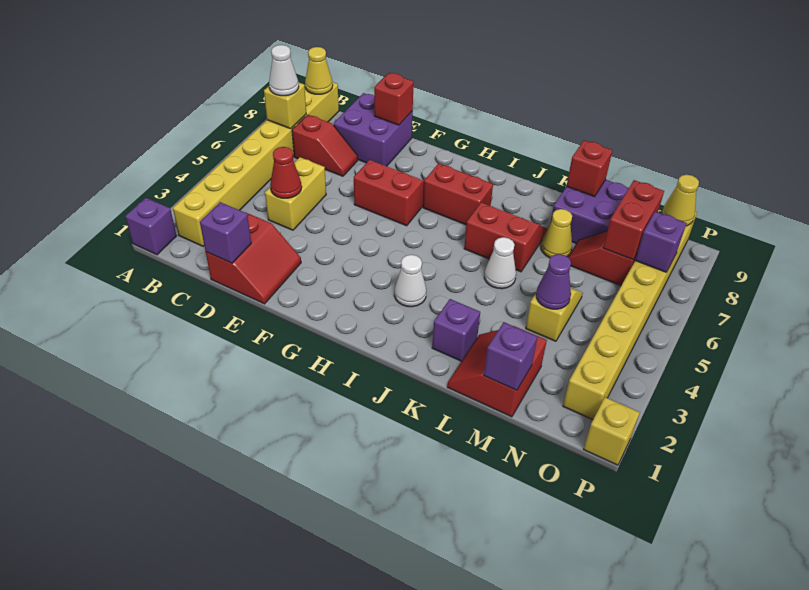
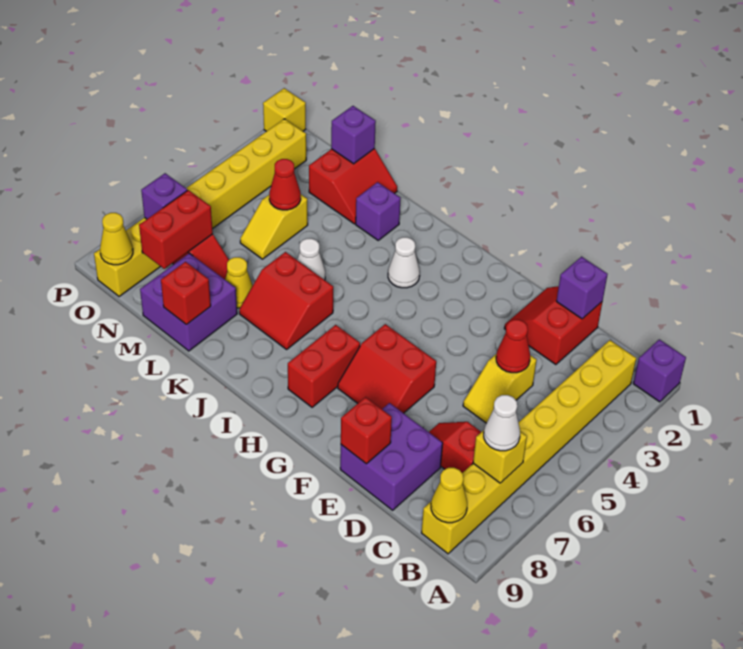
yellow brick D4:D5 level 1 -> yellow slope D4:D5 level 1 top 4
red brick H7:I7 level 1 -> red brick H7:H8 level 1
purple cone M4 level 2 -> red cone M4 level 2

